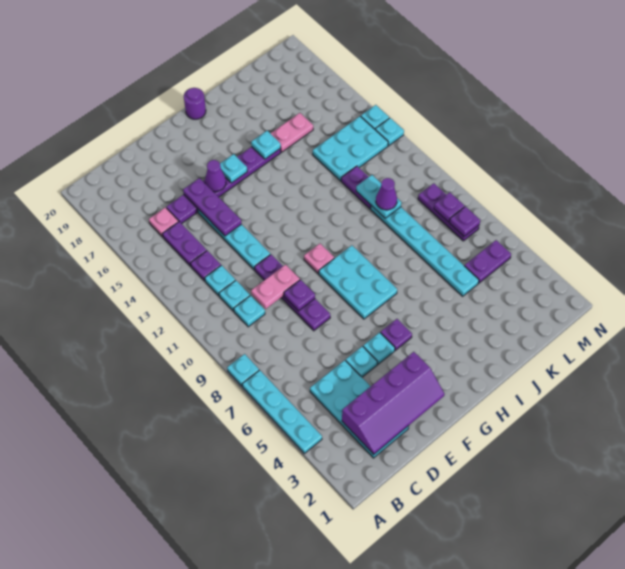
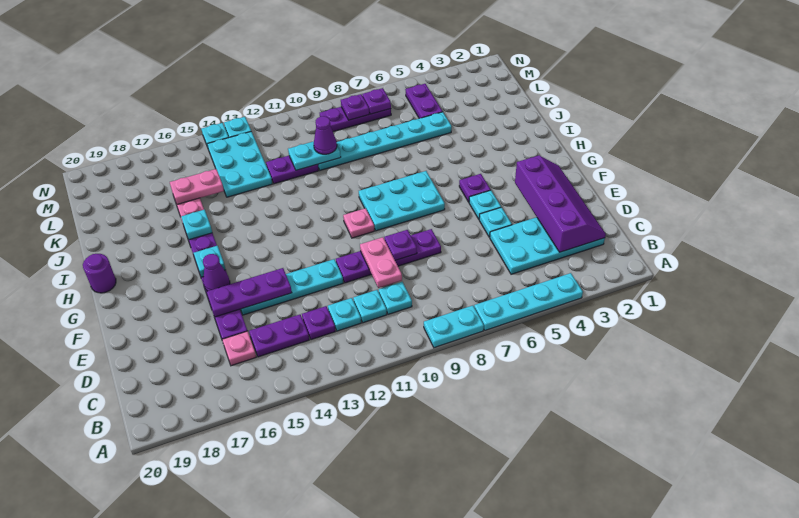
cyan plate A8 level 1 -> cyan plate A8:A9 level 1
none -> pink plate K15:K16 level 2

